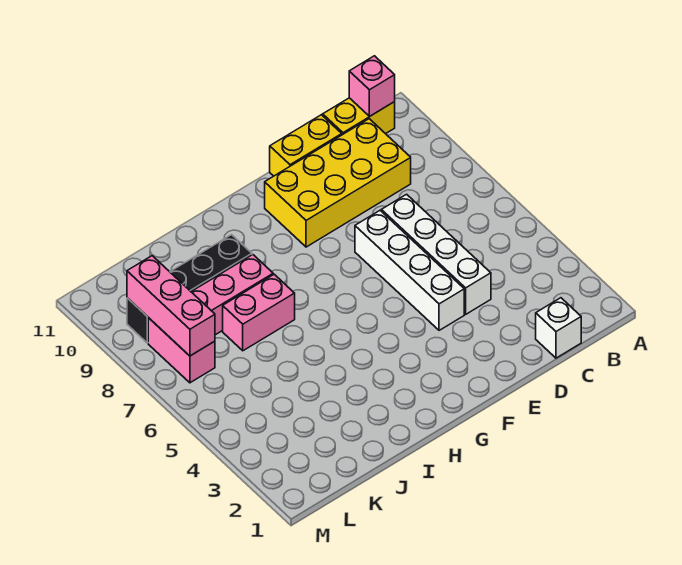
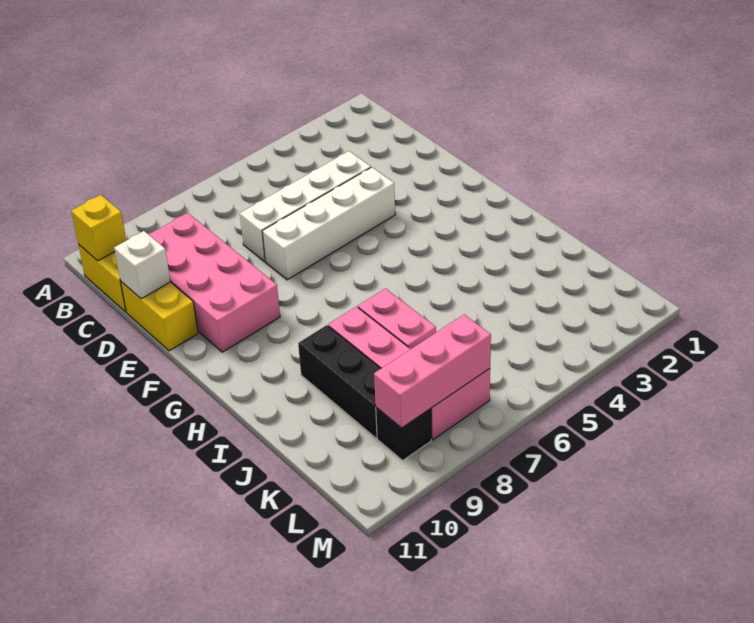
pink brick B11 level 2 -> yellow brick B11 level 2
white brick C1 level 1 -> white brick D11 level 2
yellow brick C9:F10 level 1 -> pink brick C9:F10 level 1

